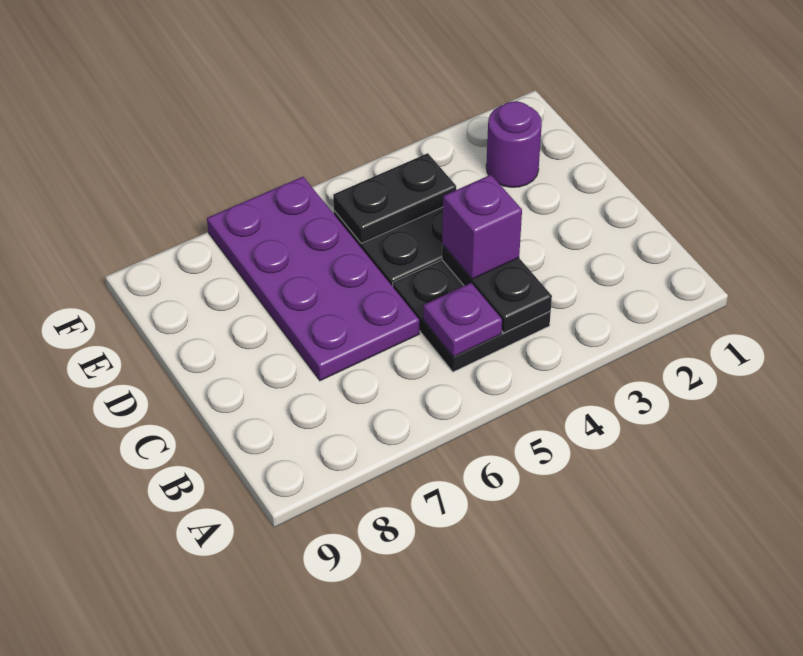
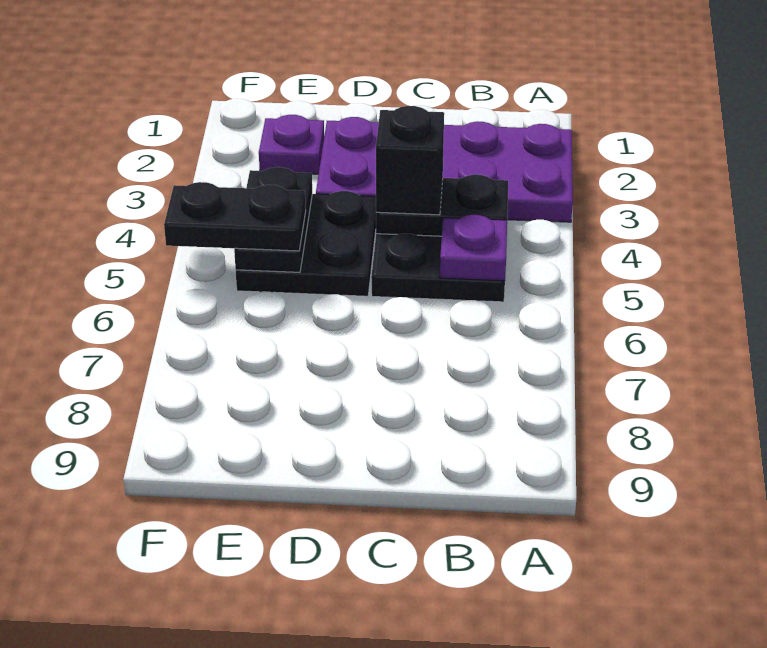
purple brick C4 level 3 -> black brick C4 level 3
purple plate C6:F7 level 1 -> purple plate A2:D3 level 1
purple round brick E2 level 1 -> purple plate E2 level 1
none -> black plate E5:F5 level 3

